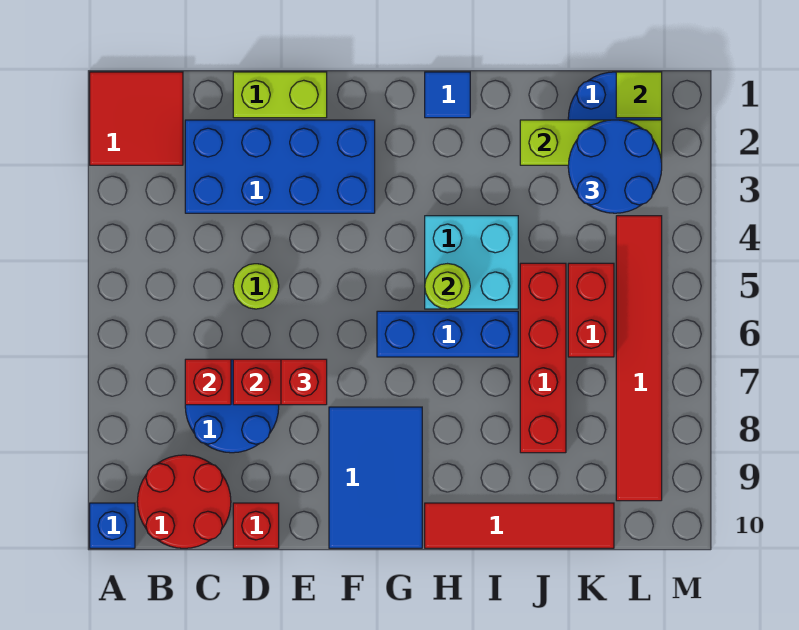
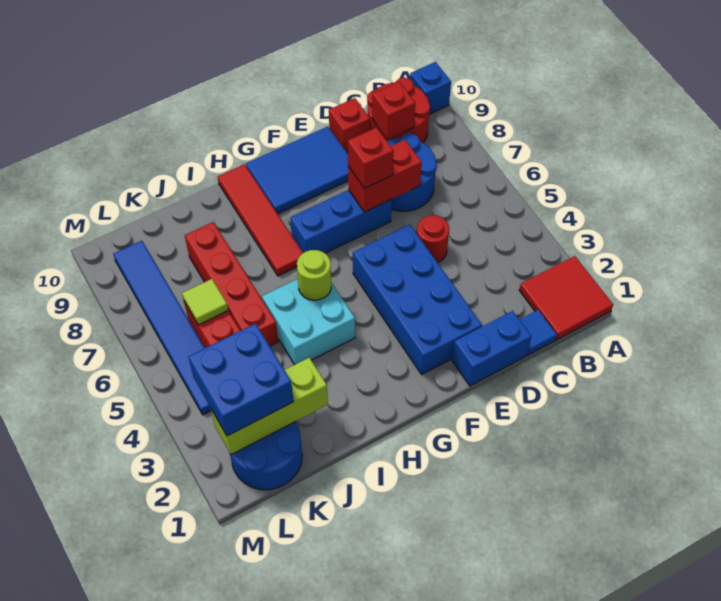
blue brick C2:F3 level 1 -> blue brick E2:F5 level 1
red brick C7 level 2 -> red brick C9 level 2
lime brick D1:E1 level 1 -> blue brick D1:E1 level 1
lime round brick D5 level 1 -> red round brick D5 level 1
blue tile F8:G10 level 1 -> blue tile E9:G10 level 1
blue brick G6:I6 level 1 -> blue brick E7:G7 level 1
blue tile H1 level 1 -> blue tile C1 level 1
red tile H10:K10 level 1 -> red tile H7:H10 level 1
blue round brick K2:L3 level 3 -> blue brick K2:L3 level 3
lime tile L1 level 2 -> lime tile K6 level 2
red tile L4:L9 level 1 -> blue tile L4:L9 level 1

